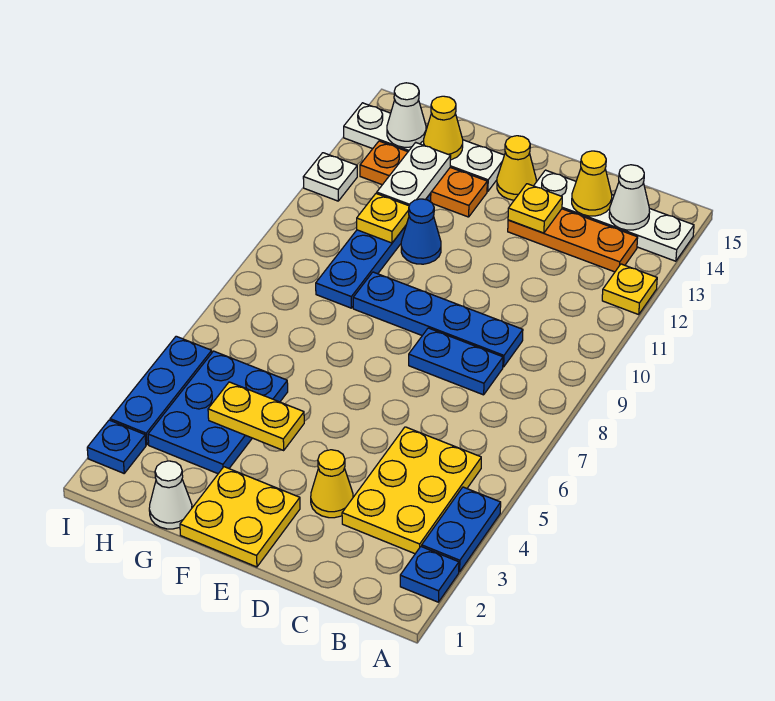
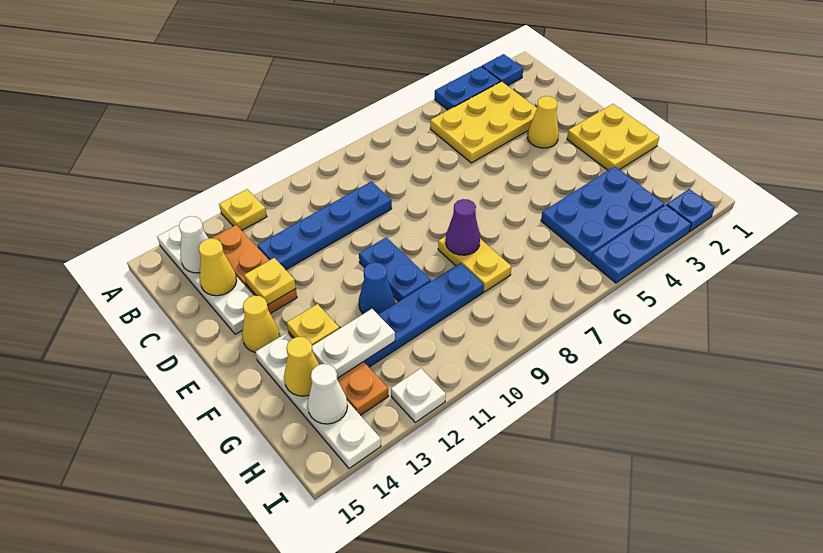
blue plate C8:D8 level 1 -> blue plate E10:F10 level 1
blue plate C9:F9 level 1 -> blue plate C9:C12 level 1
yellow plate F4:G4 level 2 -> yellow plate F8:G8 level 1
none -> purple cone F8 level 2
white cone G1 level 1 -> none
yellow plate G11 level 2 -> yellow plate F13 level 2

